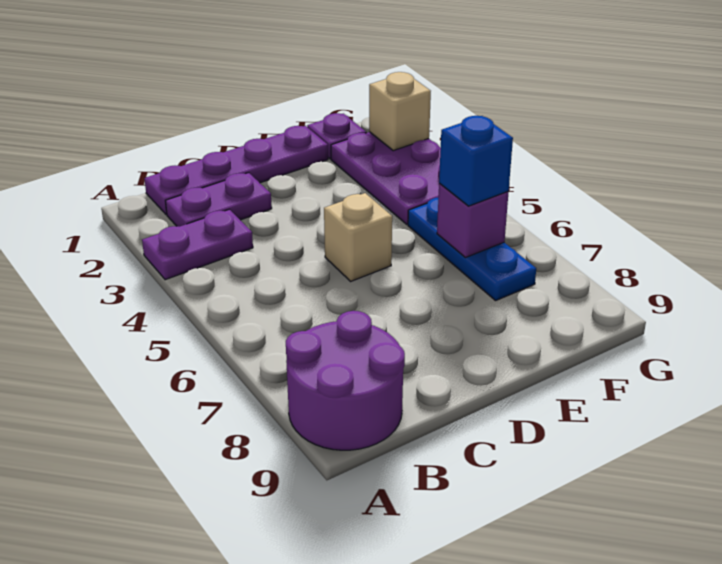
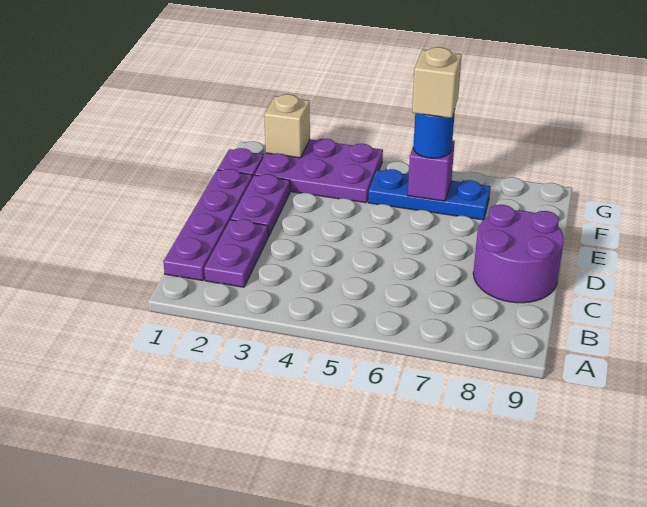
purple plate A3:B3 level 1 -> purple plate D2:E2 level 1
purple round brick A8:B9 level 1 -> purple round brick C8:D9 level 1
tan brick D5 level 1 -> tan brick F6 level 4
blue brick F6 level 3 -> blue round brick F6 level 3

